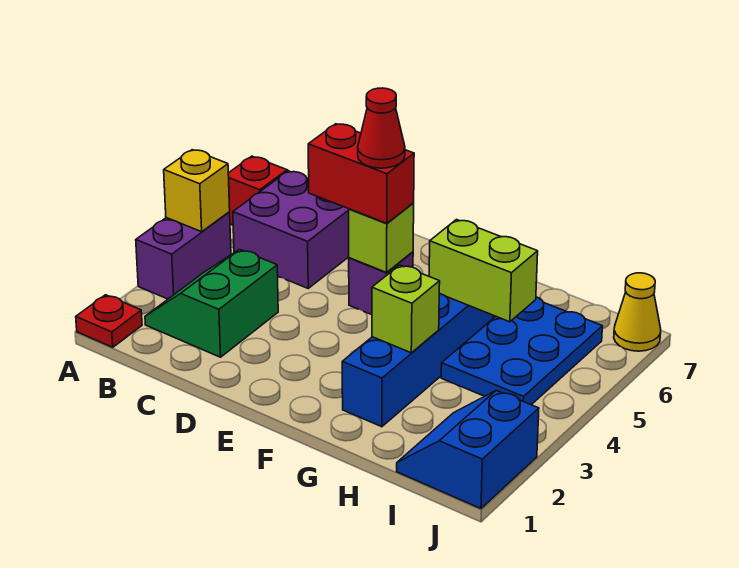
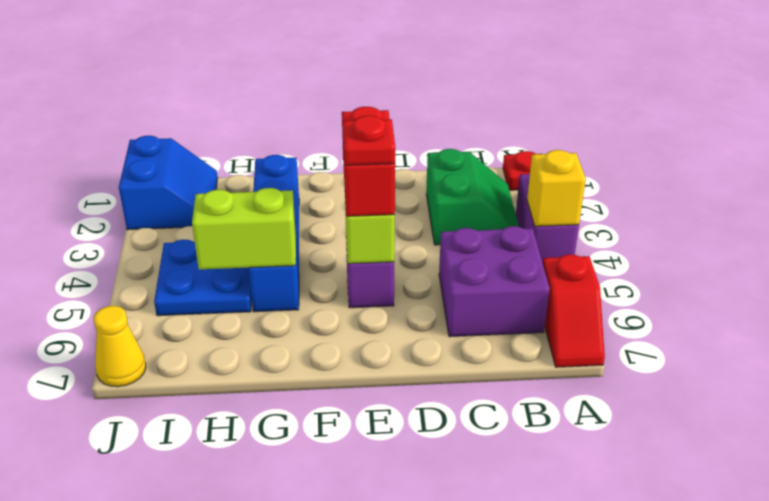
red brick D5:E5 level 3 -> red brick E4:E5 level 3
red cone E5 level 4 -> red plate E5 level 4
lime brick G3 level 2 -> none
blue plate H4:I6 level 1 -> blue plate H4:I5 level 1

